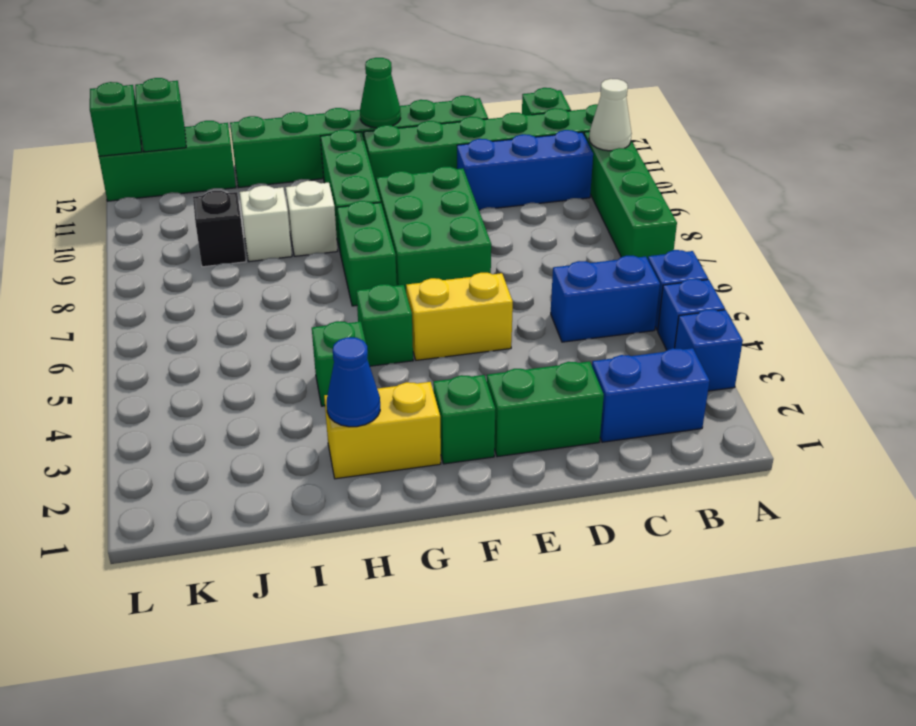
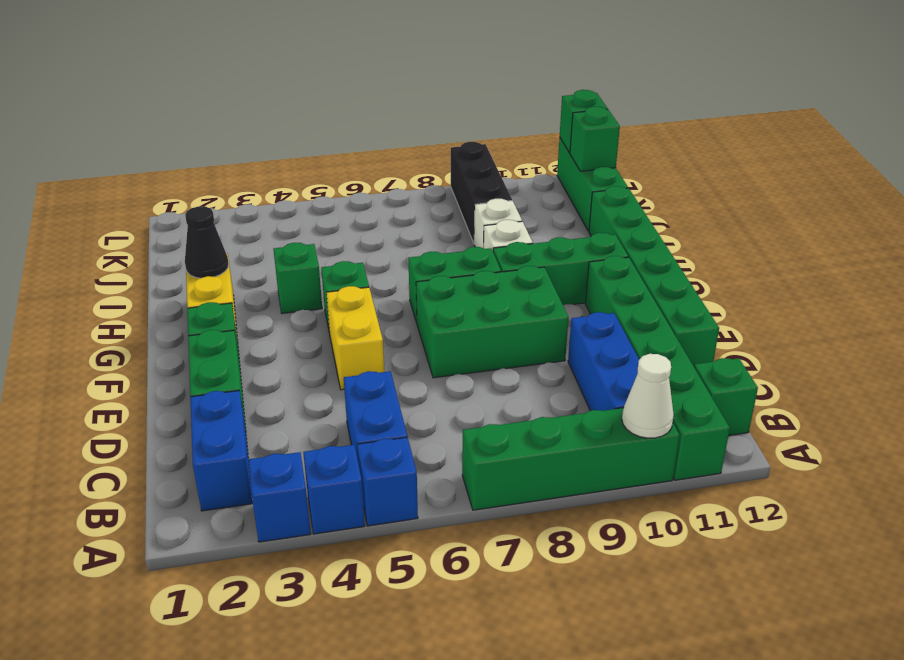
green cone F12 level 2 -> none
blue cone H2 level 2 -> black cone H2 level 2
black brick J9 level 1 -> black brick J9:L9 level 1

